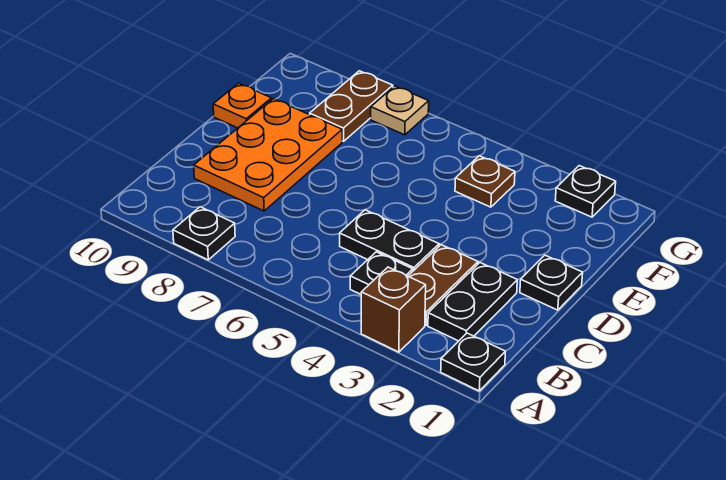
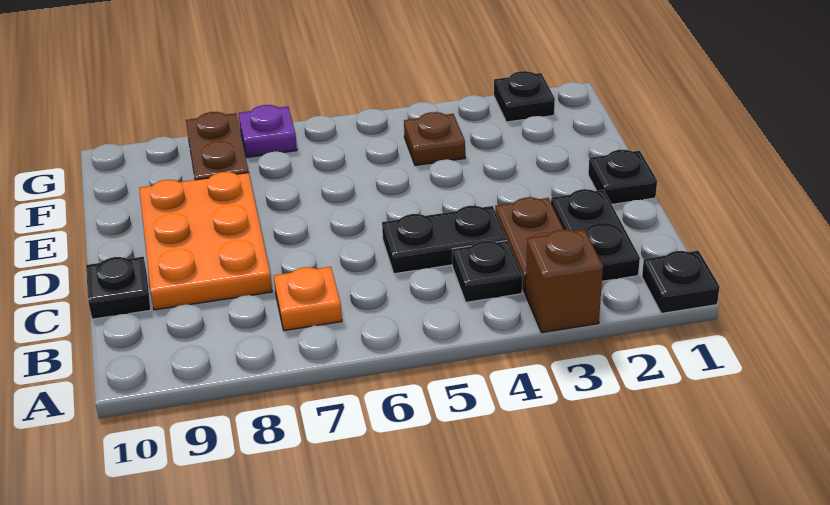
black plate A8 level 1 -> black plate C10 level 1
orange plate E10 level 1 -> orange plate B7 level 1
tan plate G7 level 1 -> purple plate G7 level 1

